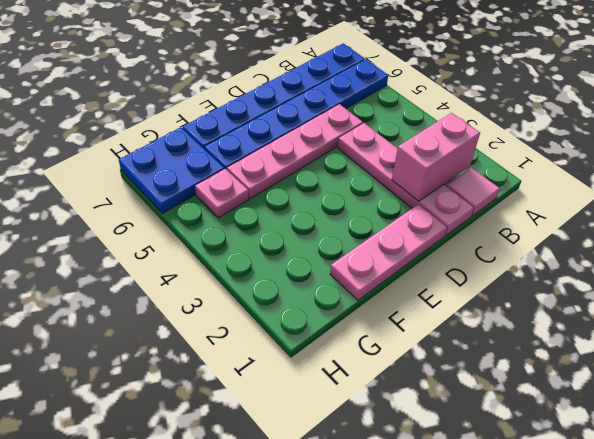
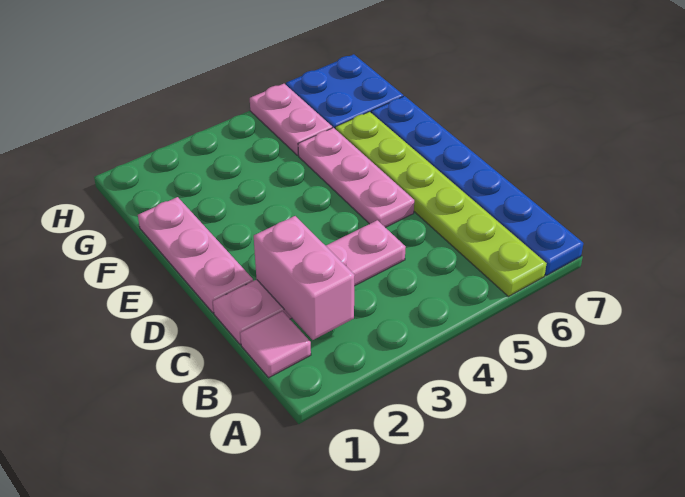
blue plate A6:F6 level 1 -> lime plate A6:F6 level 1
pink plate C5:F5 level 1 -> pink plate D5:F5 level 1
pink plate G5 level 1 -> pink plate G5:H5 level 1

